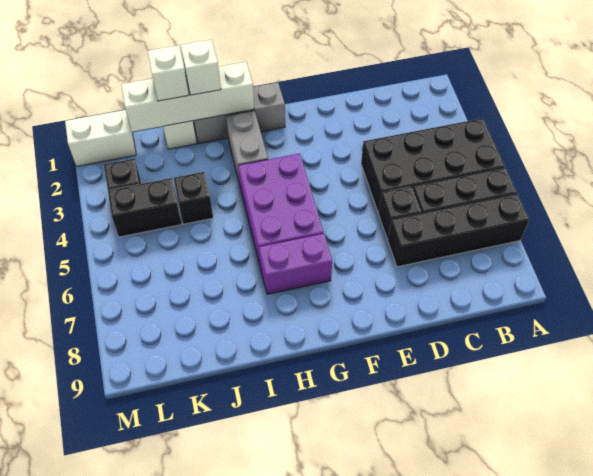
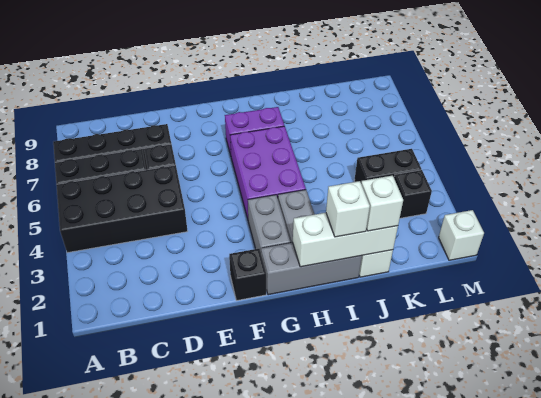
none -> grey brick G2:G3 level 1
white brick H1:K1 level 2 -> white brick H1:J1 level 2
black brick J4 level 1 -> black brick F1 level 1
white brick L1:M1 level 1 -> white brick M1 level 1

